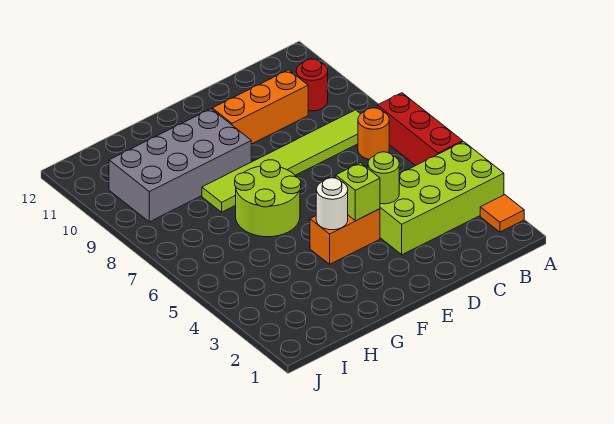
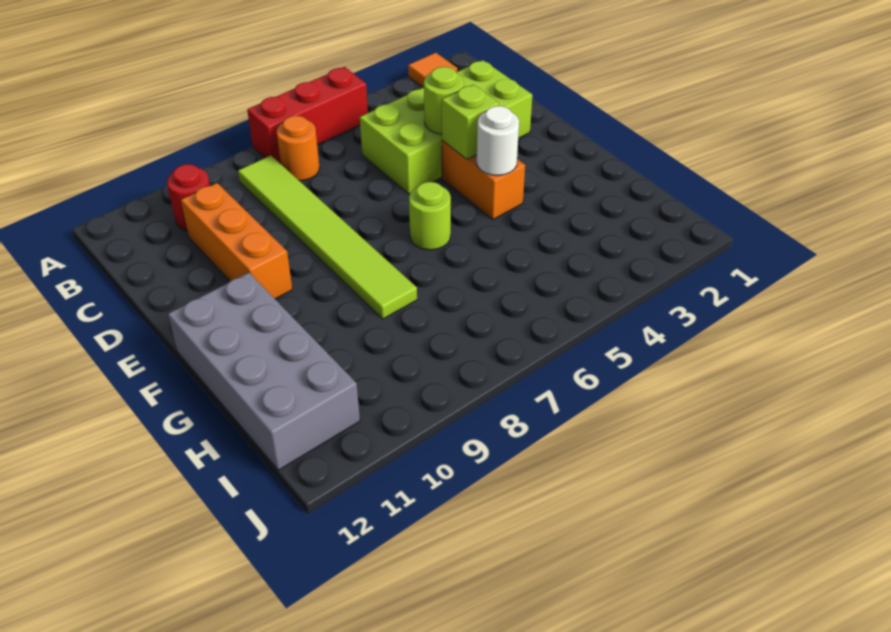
lime brick A3:D4 level 1 -> lime brick C2:D5 level 1
lime round brick F6:G7 level 1 -> lime round brick F6 level 1
grey brick F9:I10 level 1 -> grey brick F11:I12 level 1

